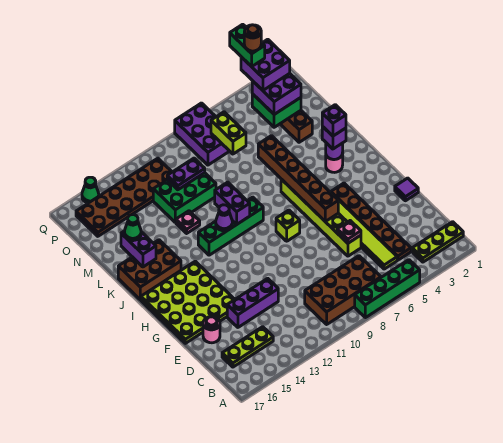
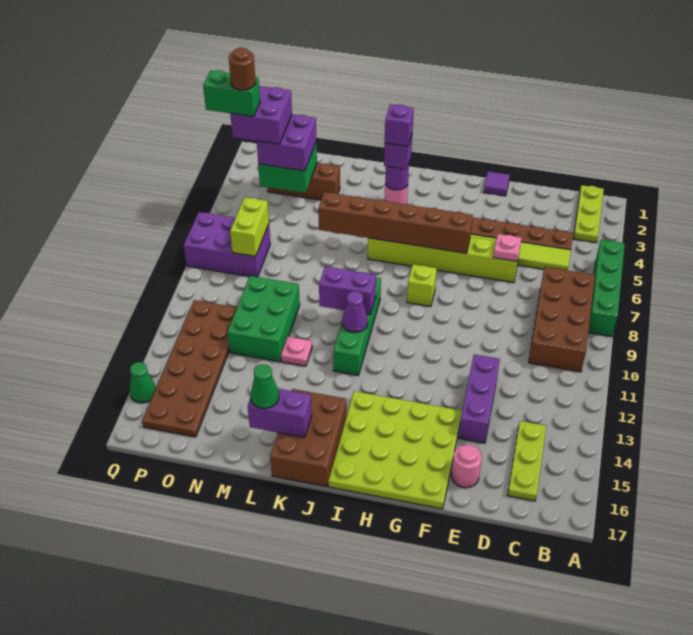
lime brick N7:O7 level 2 -> lime brick O7:O8 level 2
purple plate N10:N11 level 2 -> none

